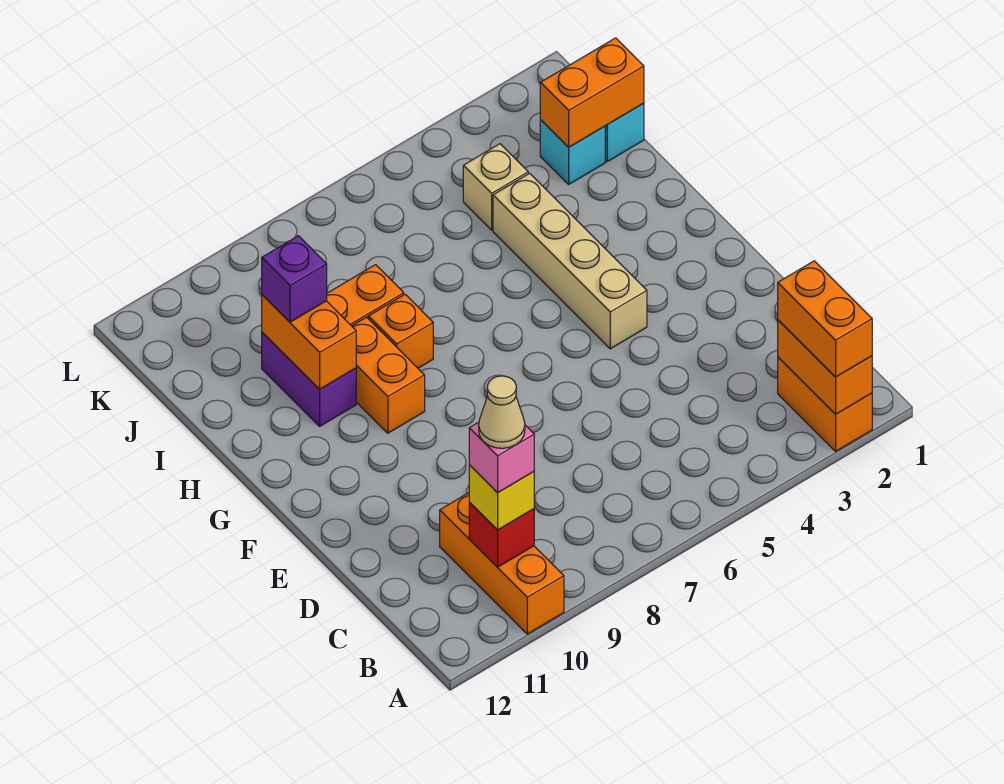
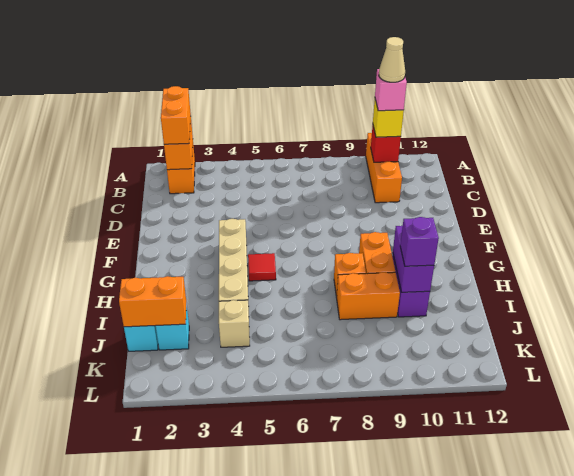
none -> red tile G5 level 1
orange brick H10:I10 level 2 -> purple brick H10:I10 level 2

